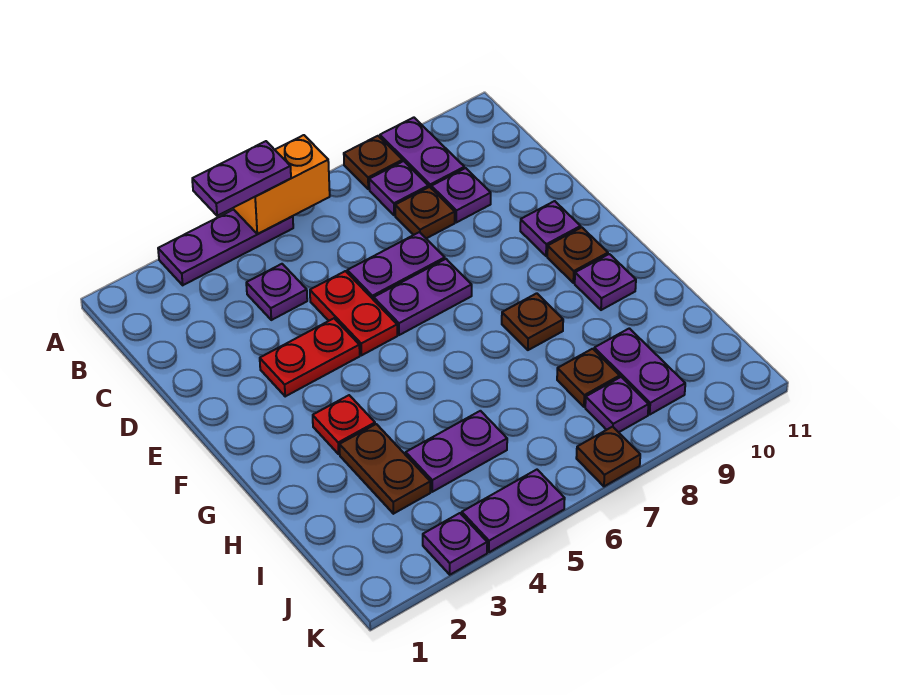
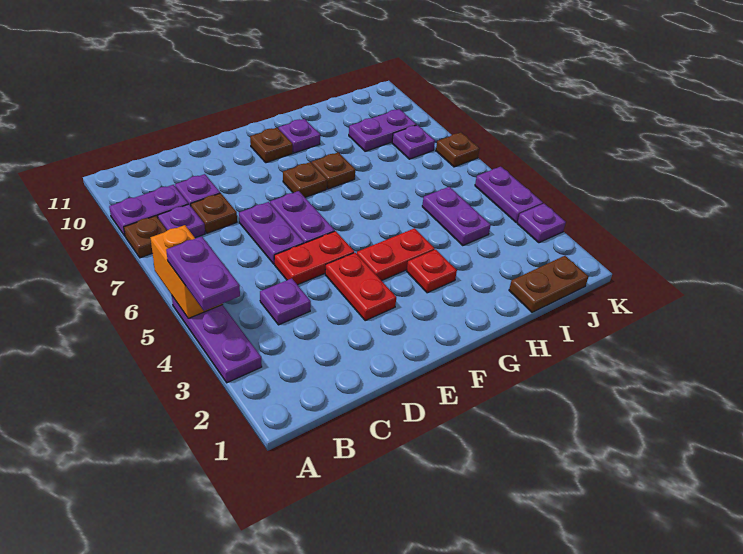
purple plate E10 level 1 -> none
none -> red plate F4:G4 level 1
brown plate H3:I3 level 1 -> brown plate I1:J1 level 1
brown plate I8 level 1 -> brown plate F8 level 1

